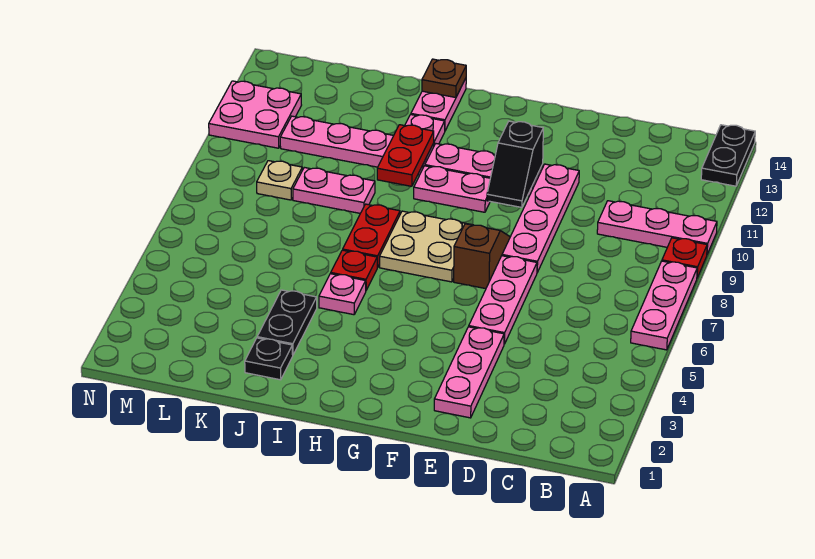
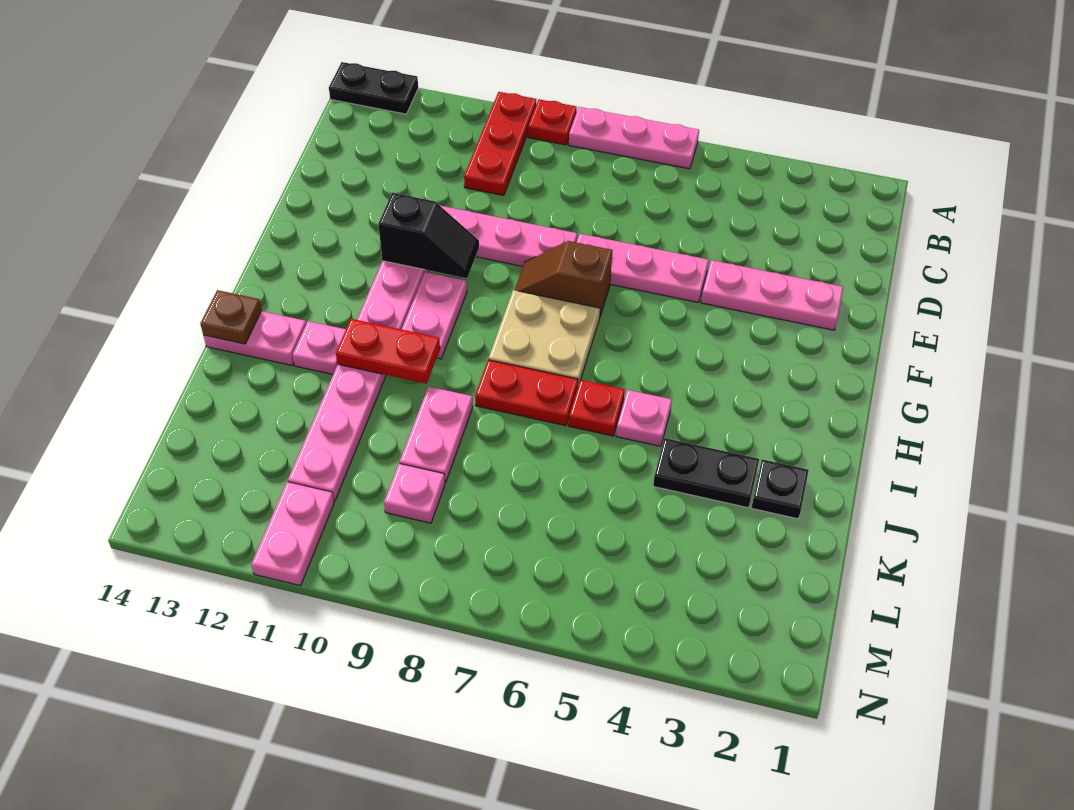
pink plate A10:C10 level 1 -> red plate A10:C10 level 1
tan plate L9 level 1 -> pink plate L9 level 1
pink plate M11:N12 level 1 -> pink plate M11:N11 level 1

